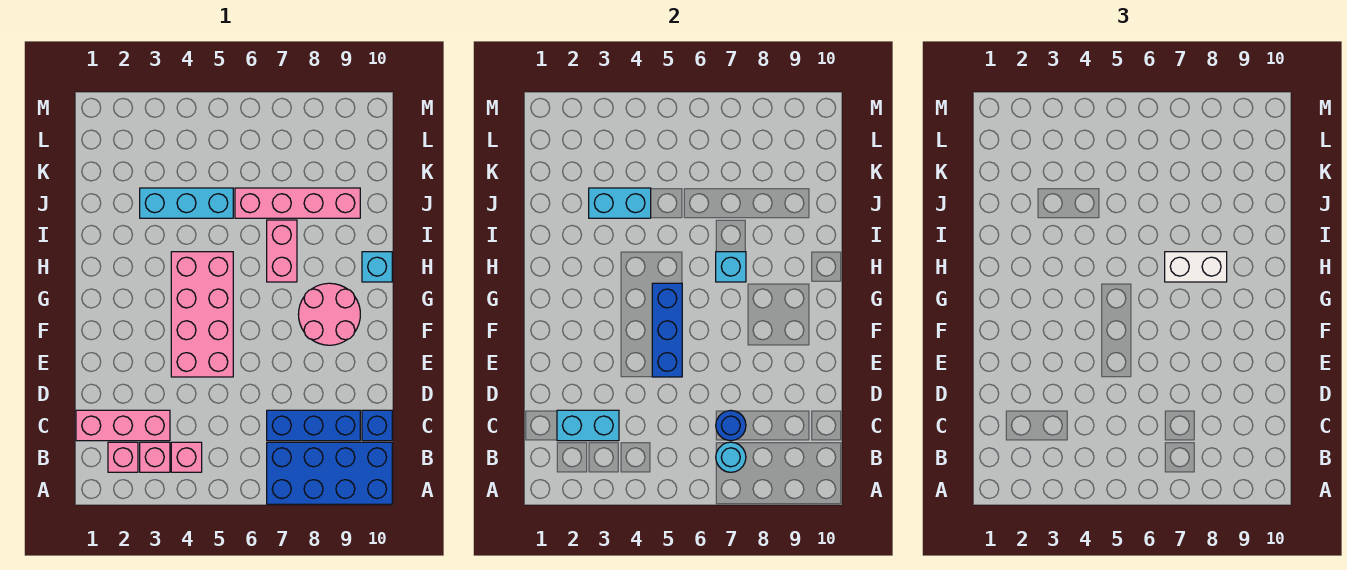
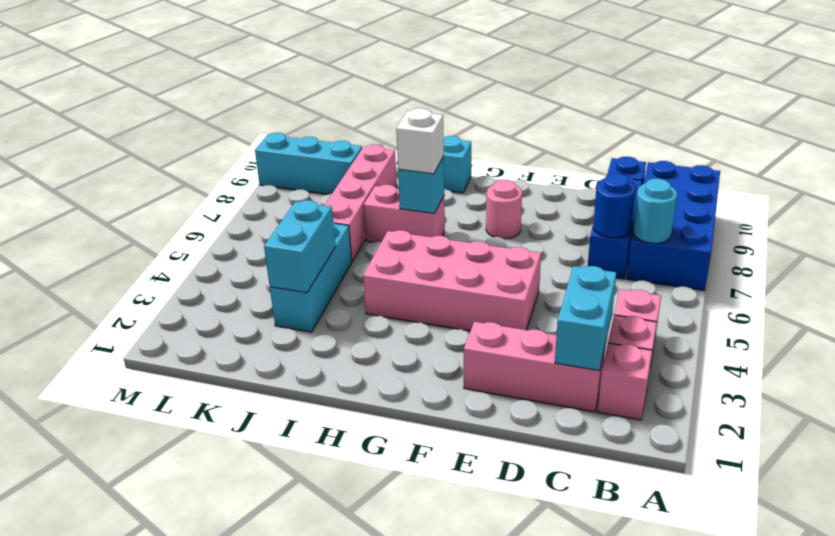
pink brick C1:C3 level 1 -> pink brick C2:E2 level 1
blue brick E5:G5 level 2 -> none
pink round brick F8:G9 level 1 -> pink round brick F8 level 1
white brick H7:H8 level 3 -> white brick H7 level 3
none -> cyan brick K9:M9 level 1

